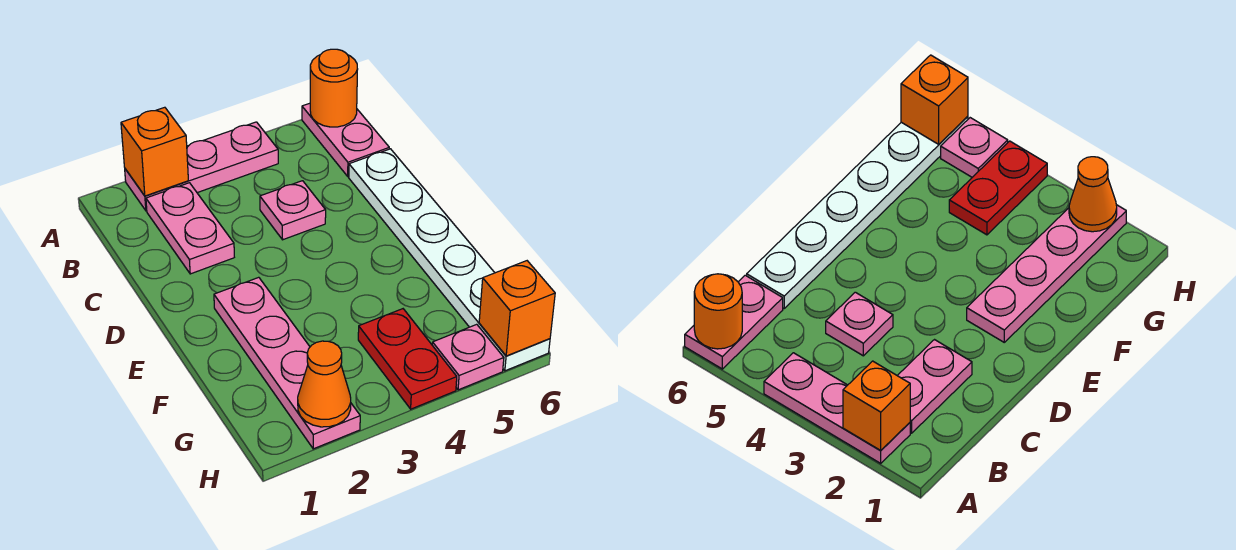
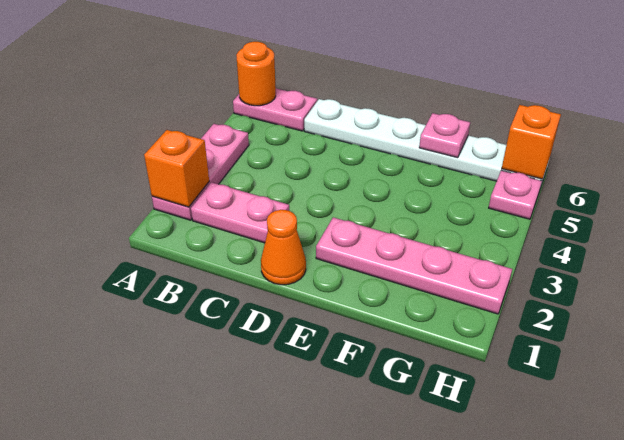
pink plate C4 level 1 -> pink plate F6 level 2
red plate G4:H4 level 1 -> none
orange cone H2 level 2 -> orange cone D1 level 1

